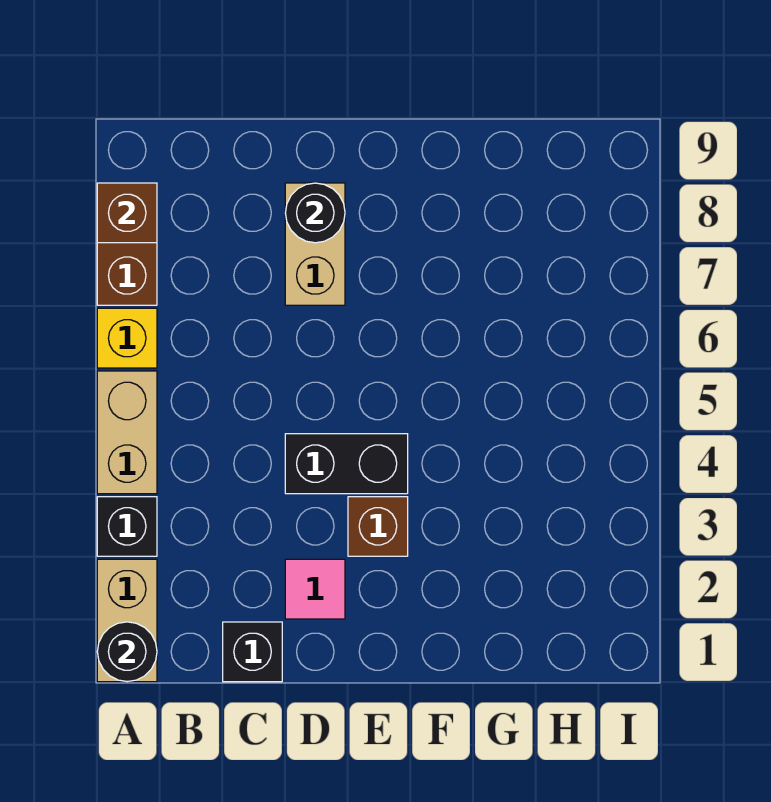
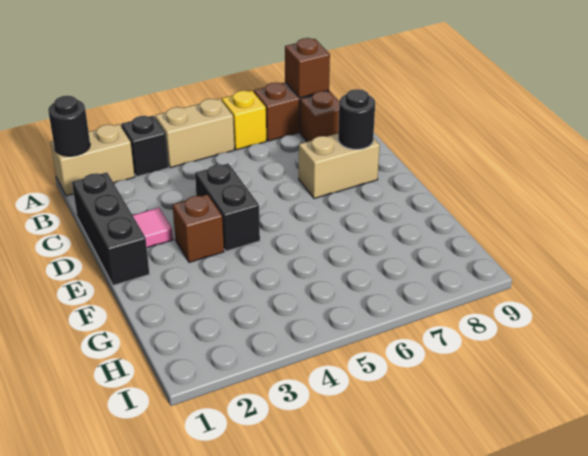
none -> brown brick B8 level 1
black brick C1 level 1 -> black brick C1:E1 level 1

